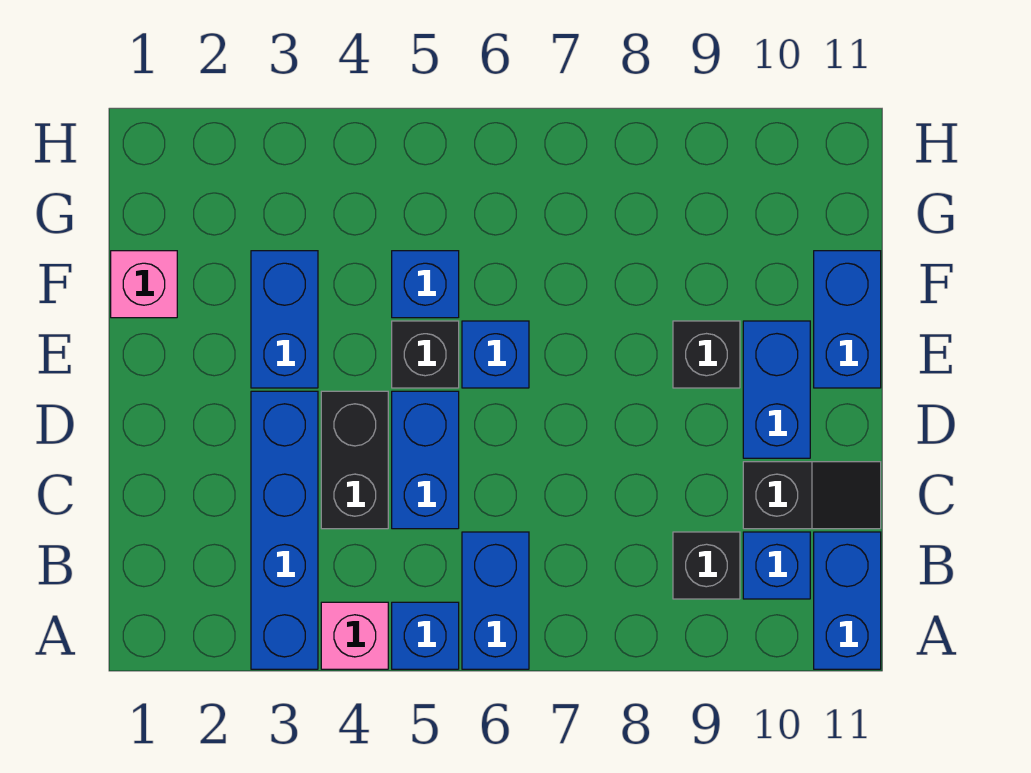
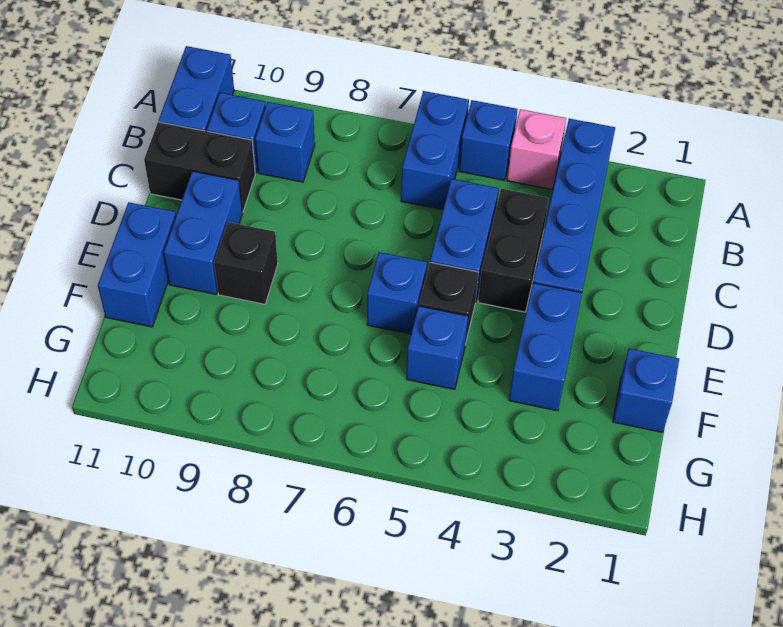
black brick B9 level 1 -> blue brick B9 level 1
black slope C10:C11 level 1 top 10 -> black brick C10:C11 level 1
pink brick F1 level 1 -> blue brick F1 level 1

